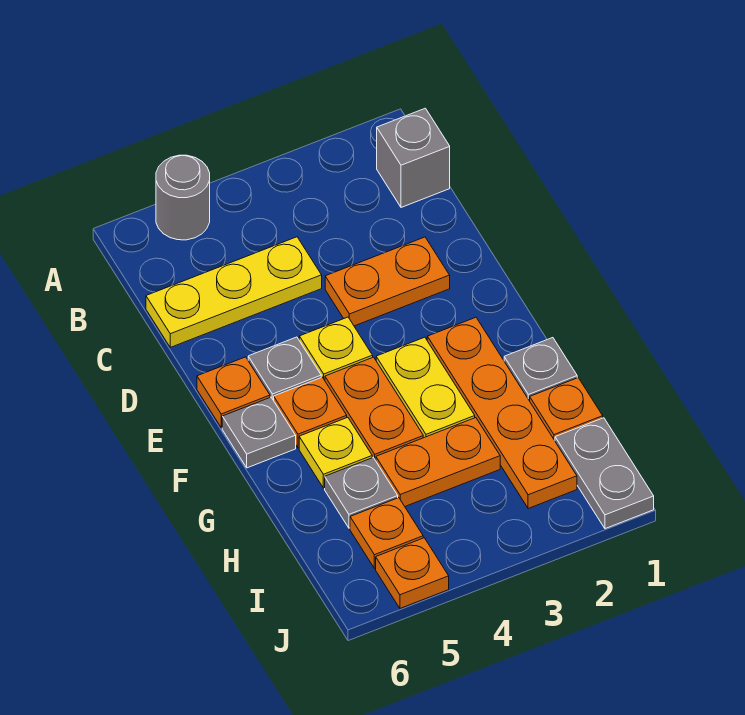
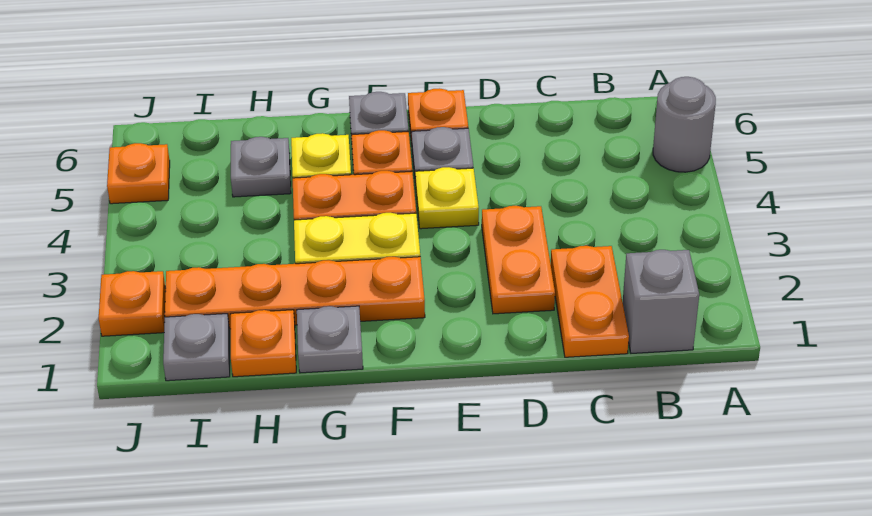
yellow plate C4:C6 level 1 -> none
orange plate H3:H4 level 1 -> orange plate C1:C2 level 1
grey plate I1:J1 level 1 -> grey plate I1 level 1
orange plate I5 level 1 -> orange plate J2 level 1

